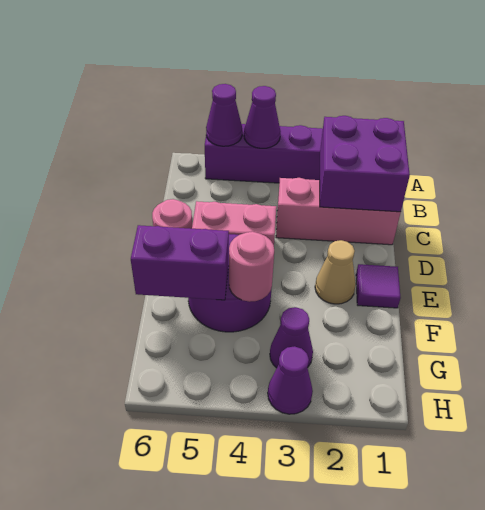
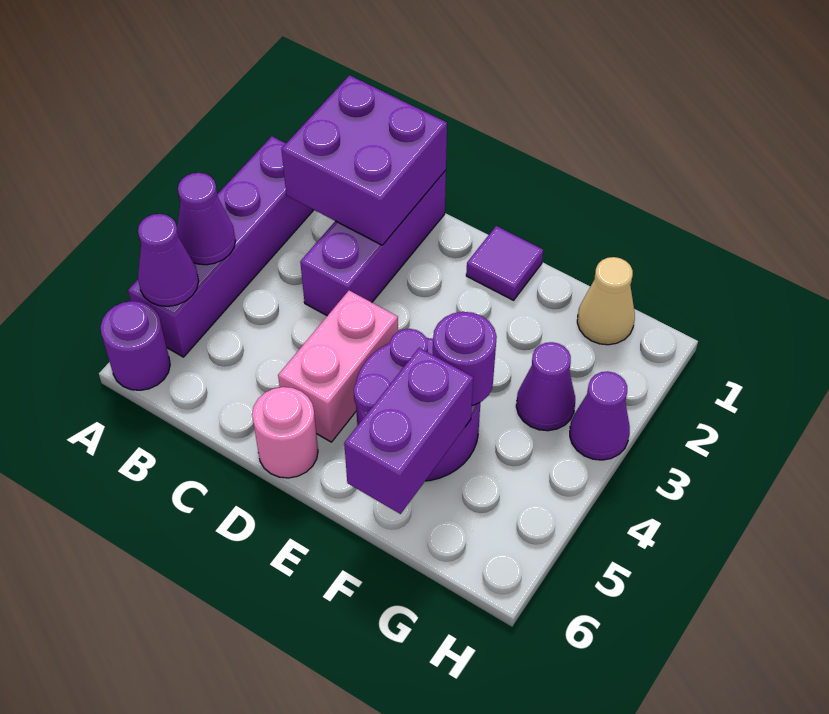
none -> purple round brick A6 level 1
pink brick C1:C3 level 1 -> purple brick C1:C3 level 1
tan cone E2 level 1 -> tan cone G1 level 1
pink round brick F4 level 2 -> purple round brick F4 level 2

